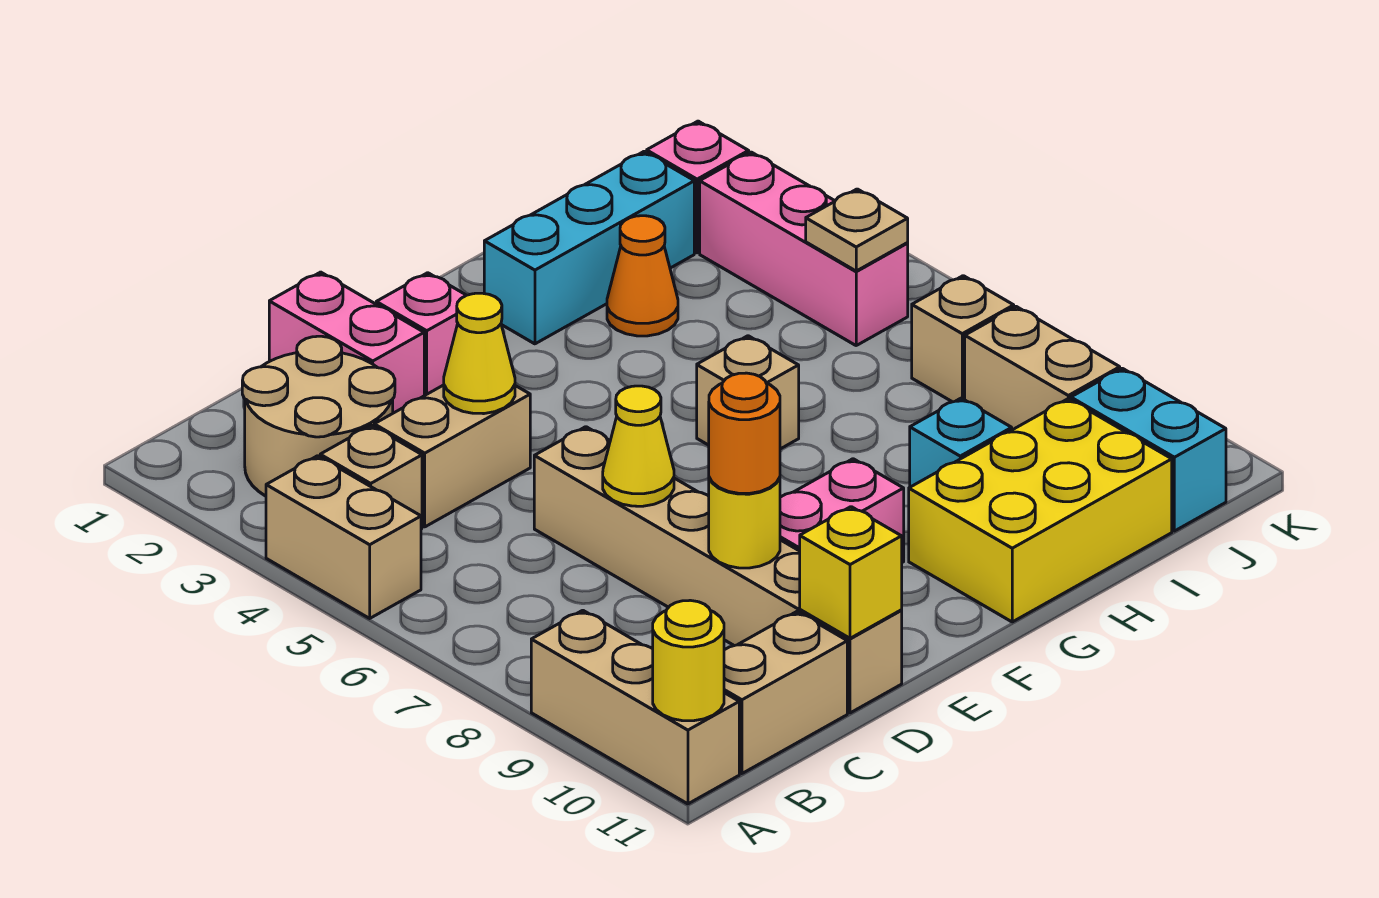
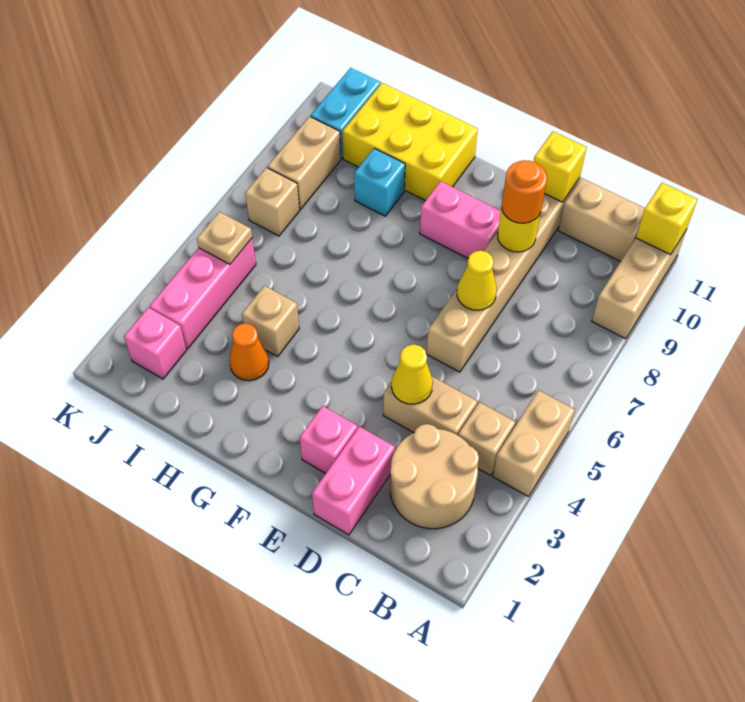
yellow round brick A11 level 2 -> yellow brick A11 level 2
cyan brick G2:I2 level 1 -> none
tan brick G6 level 1 -> tan brick H4 level 1

